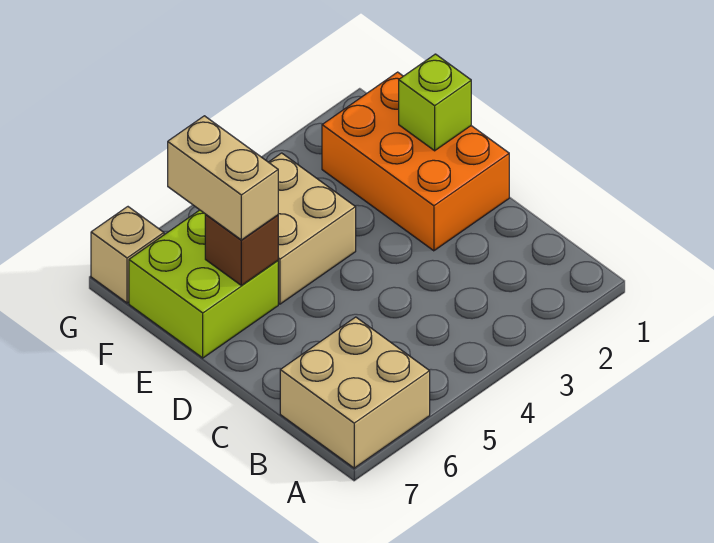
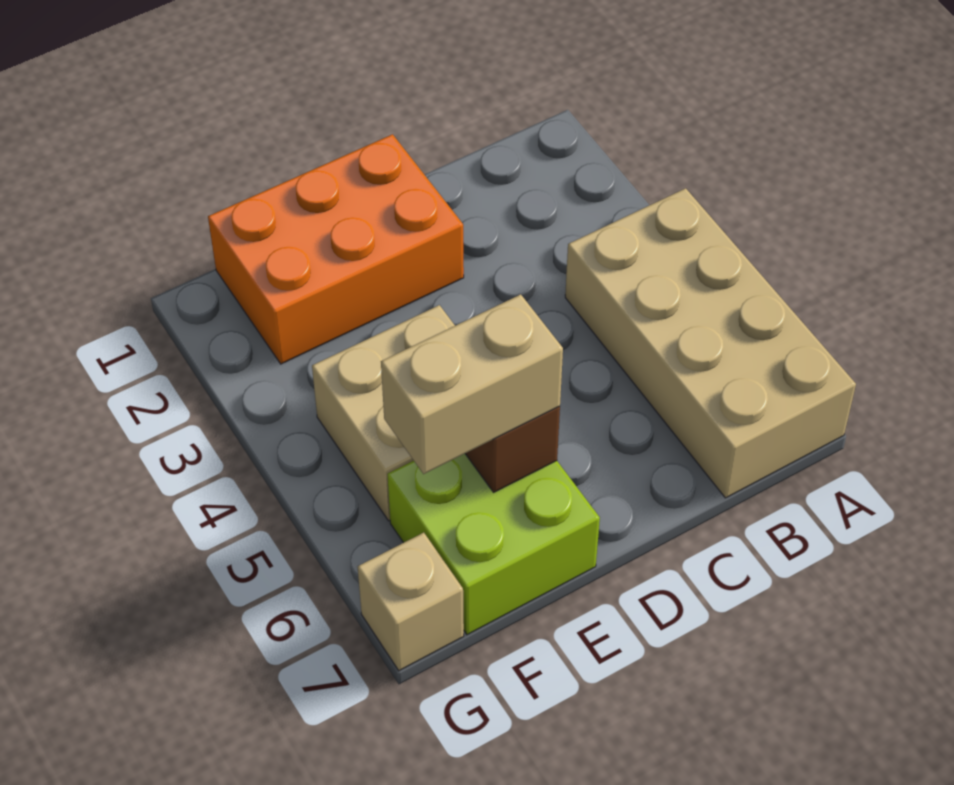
tan brick A6:B7 level 1 -> tan brick A4:B7 level 1
lime brick E1 level 2 -> none

